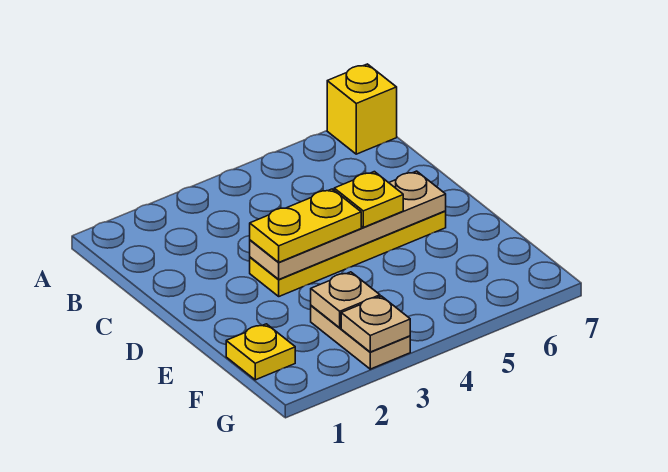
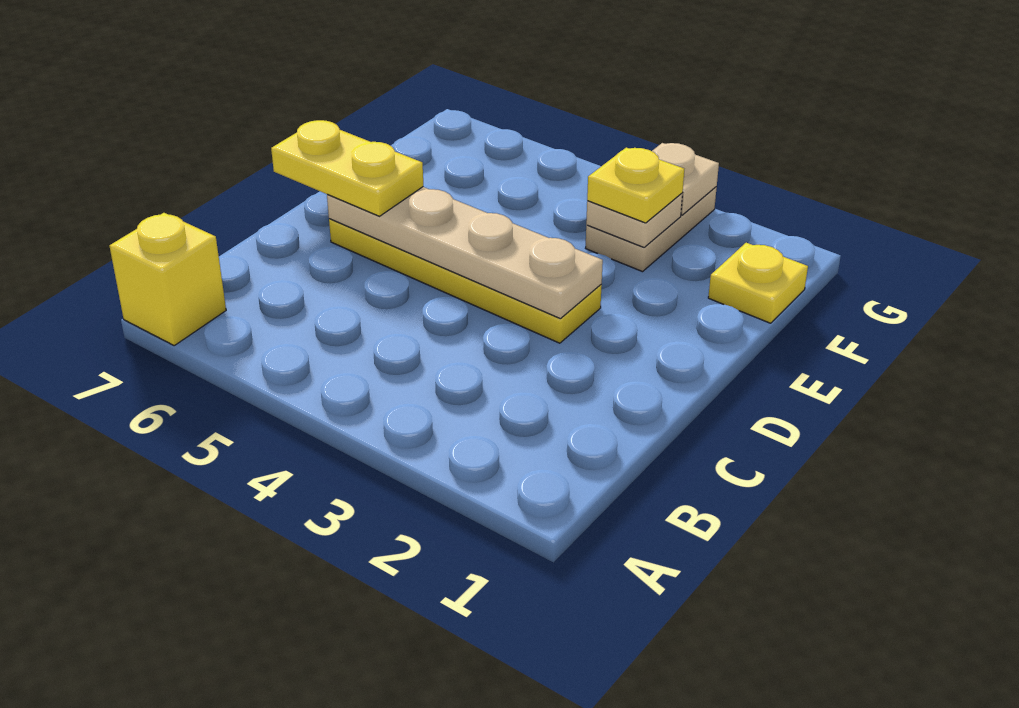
yellow plate D3:D4 level 3 -> yellow plate D6:D7 level 3
yellow plate D5 level 3 -> yellow plate F3 level 3

